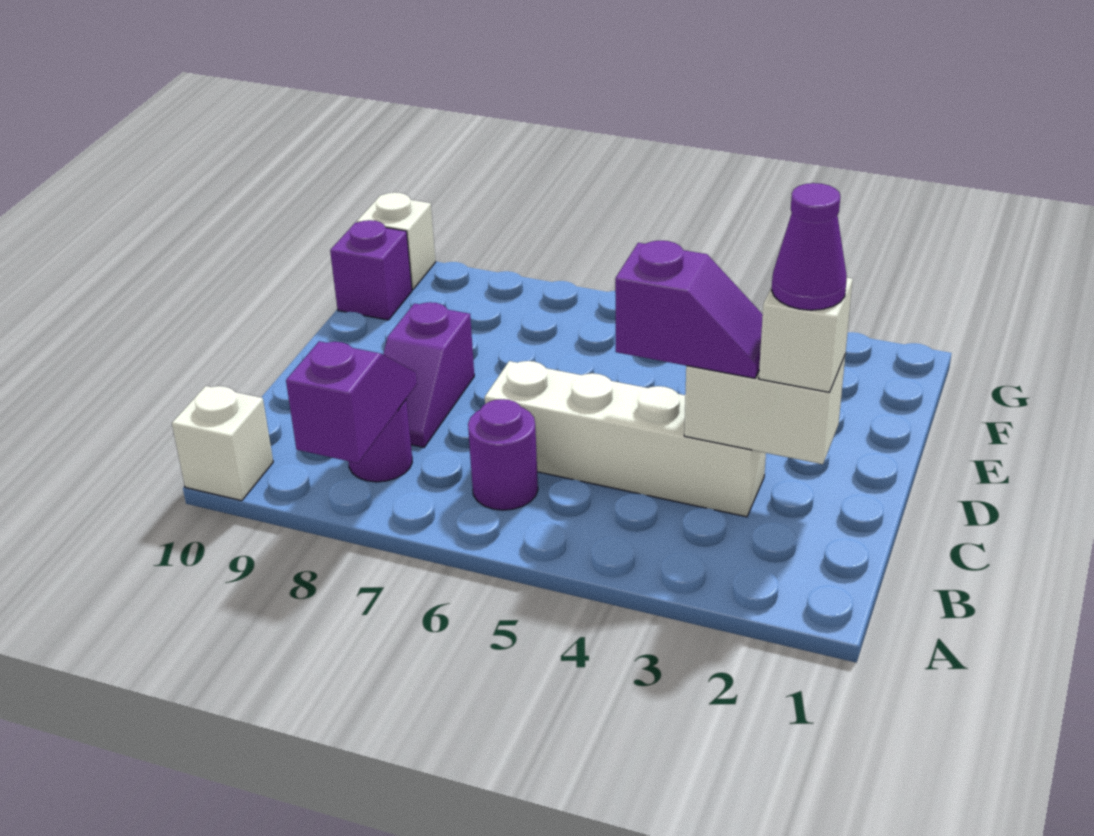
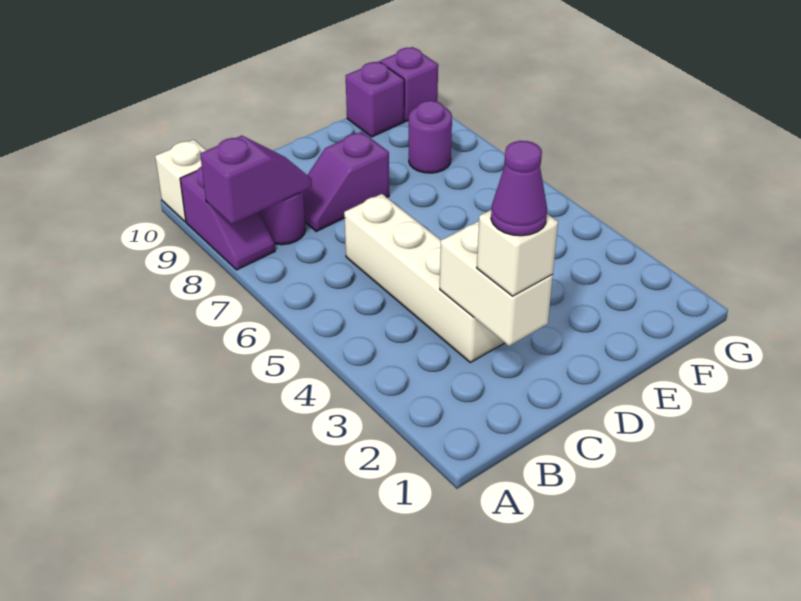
purple round brick B6 level 1 -> purple round brick F8 level 1
purple slope C3:C4 level 3 top 4 -> purple slope A8:A9 level 1 top 9
white brick G10 level 1 -> purple brick G10 level 1

